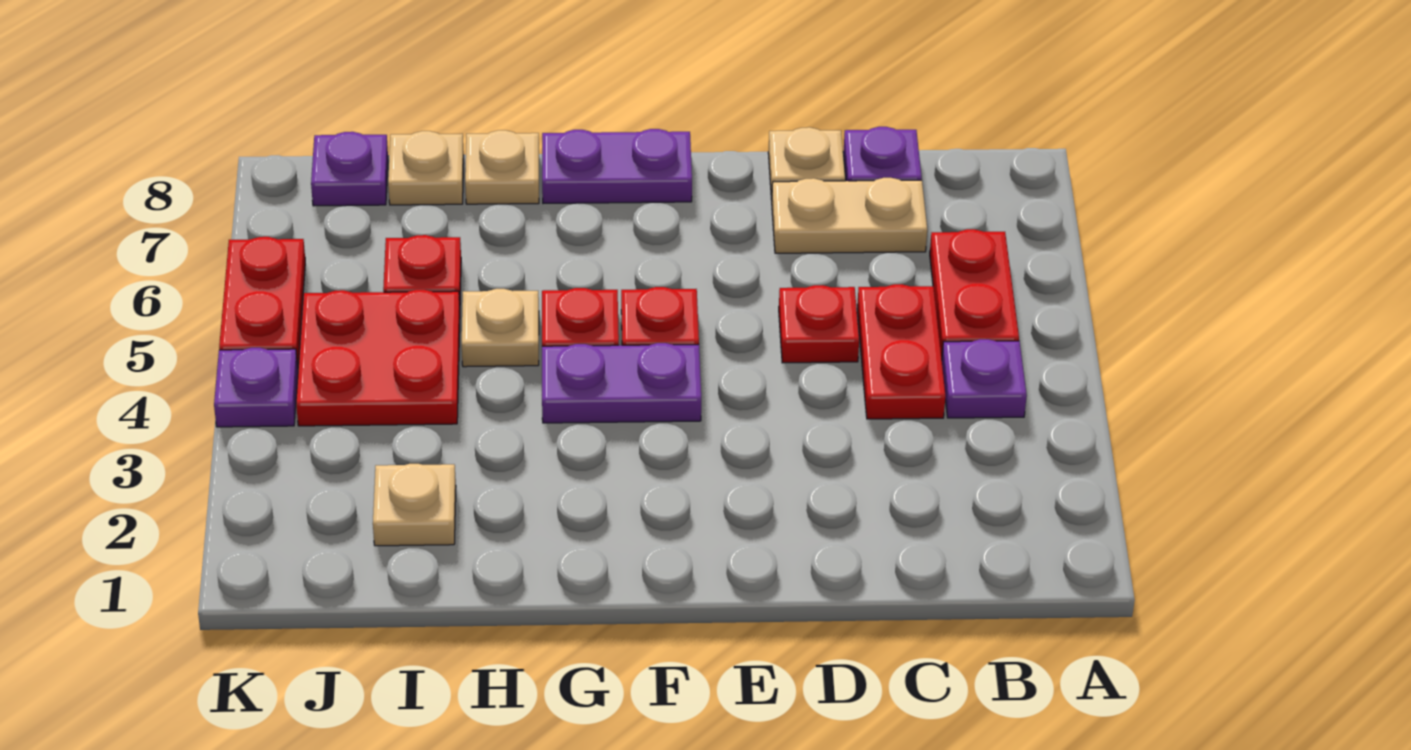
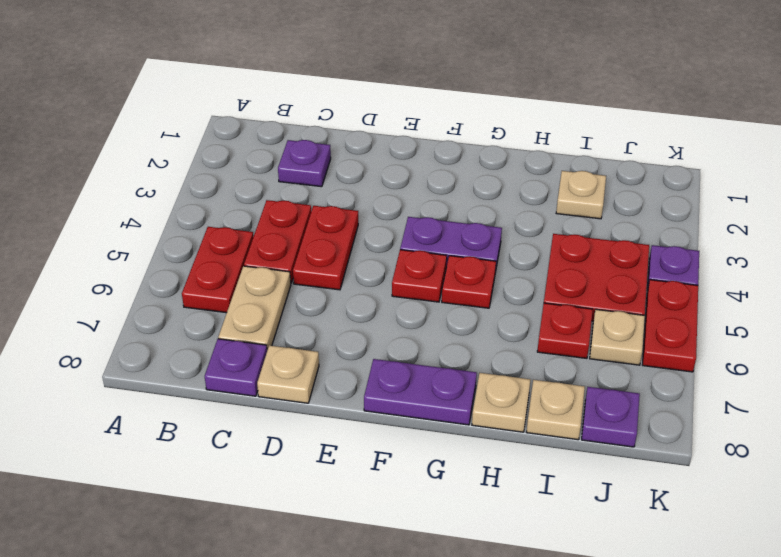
purple plate B4 level 1 -> purple plate C2 level 1
tan plate C7:D7 level 1 -> tan plate C6:C7 level 1
red plate D5 level 1 -> red plate D4:D5 level 1
tan plate H5 level 1 -> tan plate J6 level 1

